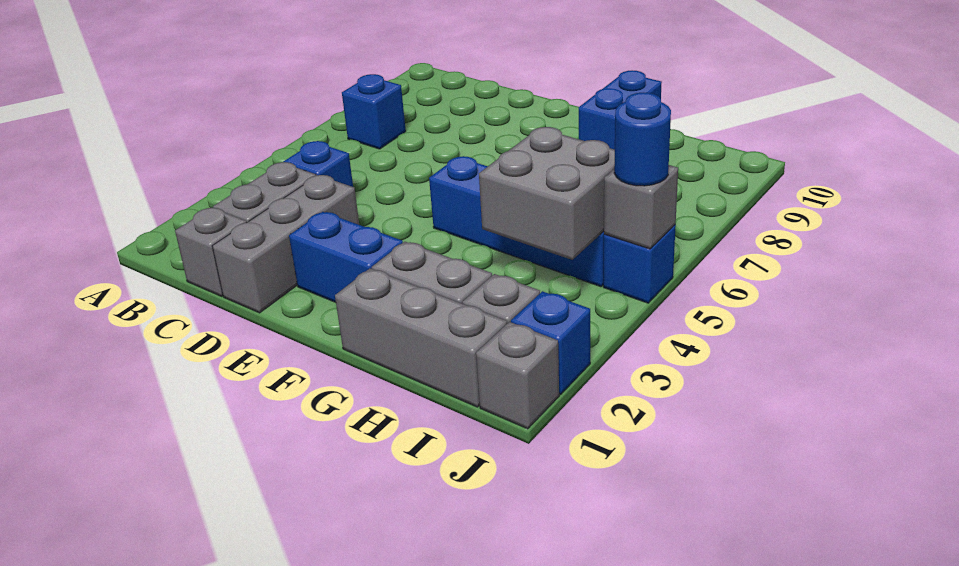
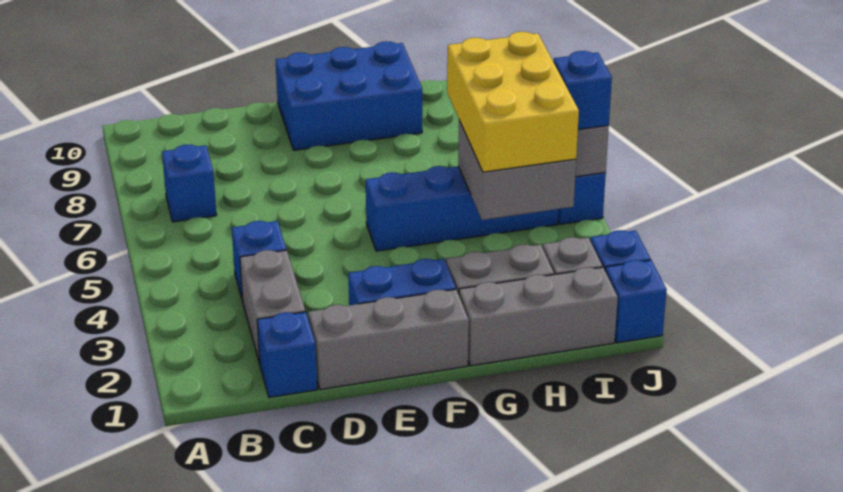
grey brick C1 level 1 -> blue brick C1 level 1
grey brick D1:D3 level 1 -> grey brick D1:F1 level 1
blue brick G9:G10 level 1 -> blue brick E9:G10 level 1
none -> yellow brick H4:I6 level 3
grey brick J1 level 1 -> blue brick J1 level 1
blue round brick J5 level 3 -> blue brick J5 level 3

